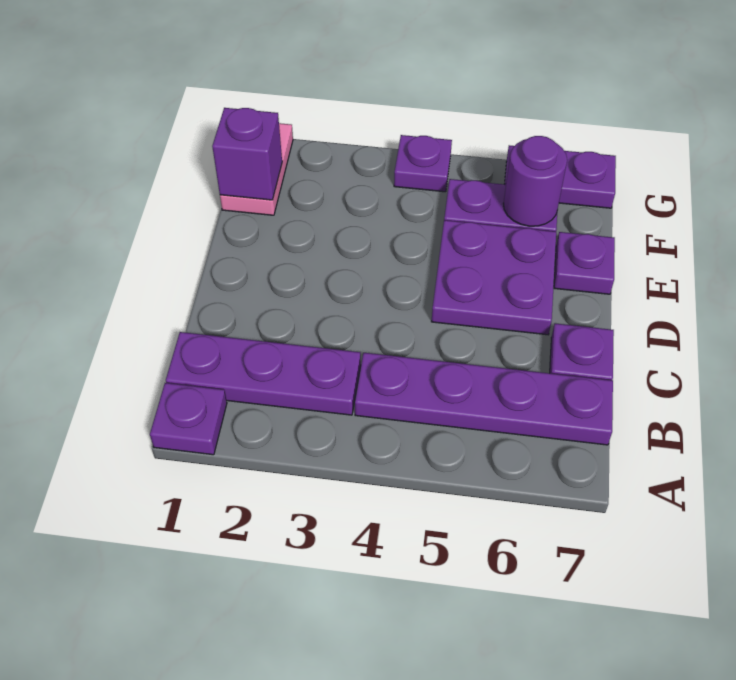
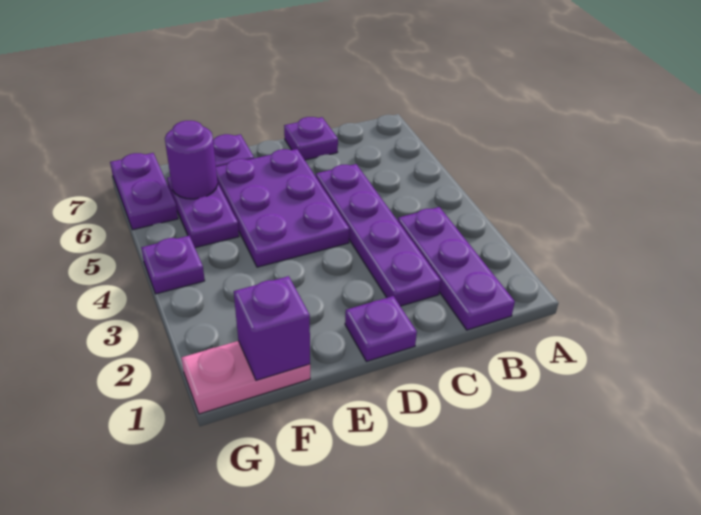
purple plate A1 level 1 -> purple plate D1 level 1
purple plate B4:B7 level 1 -> purple plate C2:C5 level 1
purple plate D5:E6 level 1 -> purple plate D4:E6 level 1

